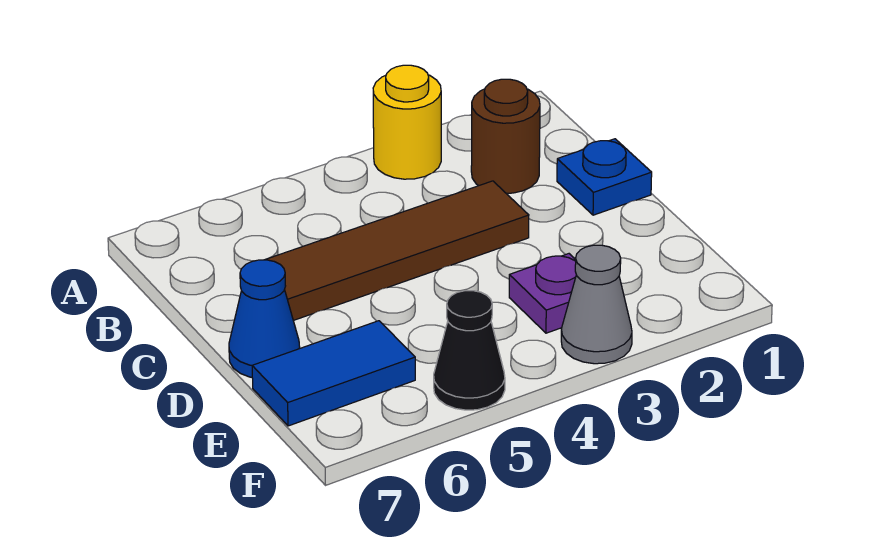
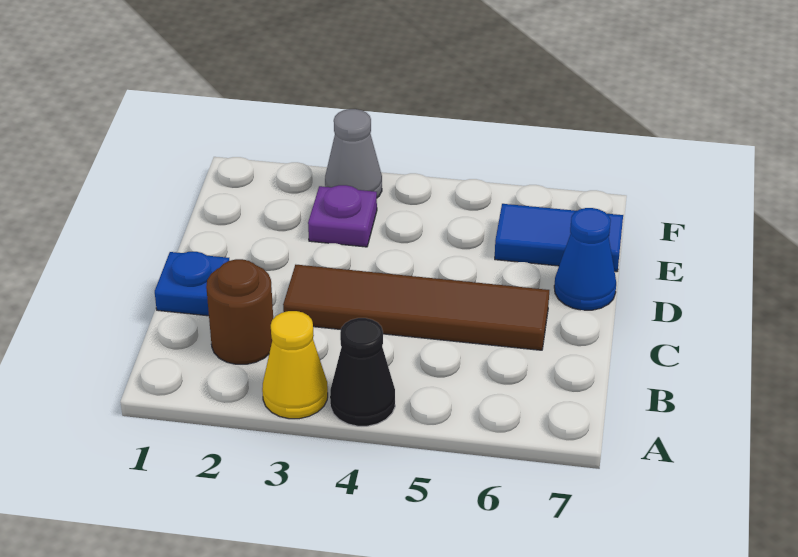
yellow round brick A3 level 1 -> yellow cone A3 level 1
black cone F5 level 1 -> black cone A4 level 1

